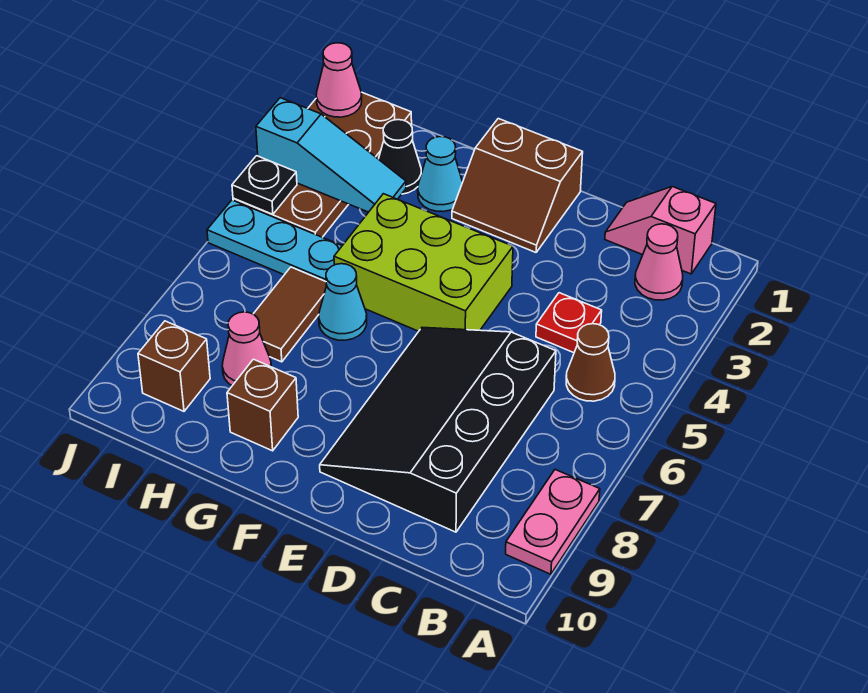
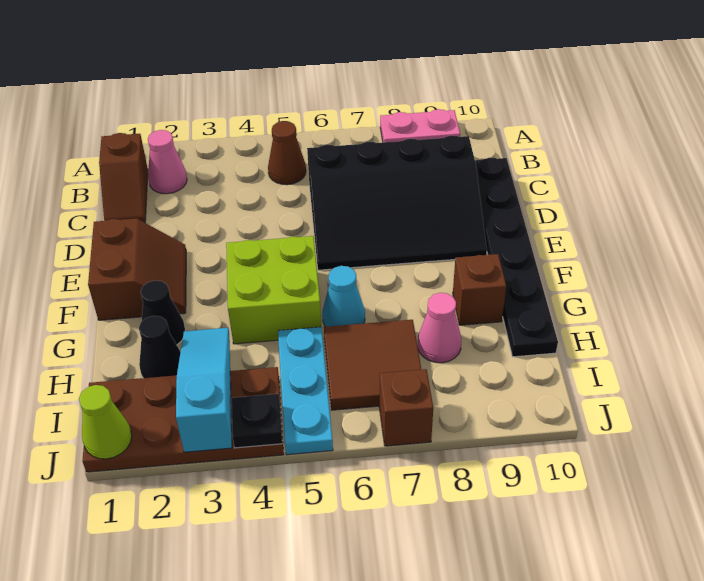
pink slope B1:C1 level 1 top B -> brown slope B1:C1 level 1 top B
red plate C4 level 1 -> none
none -> black plate C10:H10 level 1
lime brick E4:G5 level 1 -> lime brick F4:G5 level 1
cyan cone G2 level 1 -> black cone G2 level 1
brown tile H6:H7 level 1 -> brown tile H6:I7 level 1
brown brick I9 level 1 -> brown brick J7 level 1
pink cone J1 level 2 -> lime cone J1 level 2

